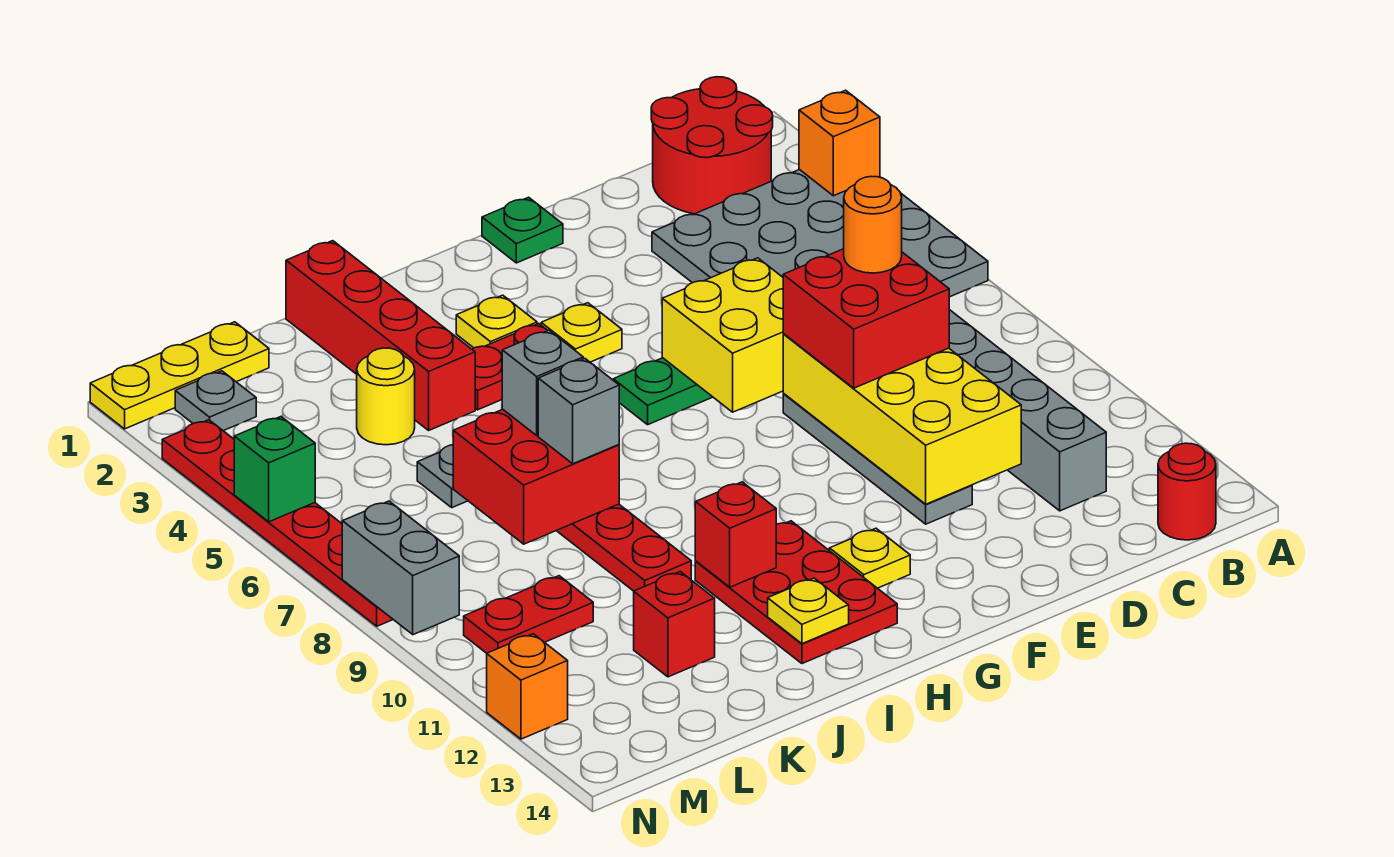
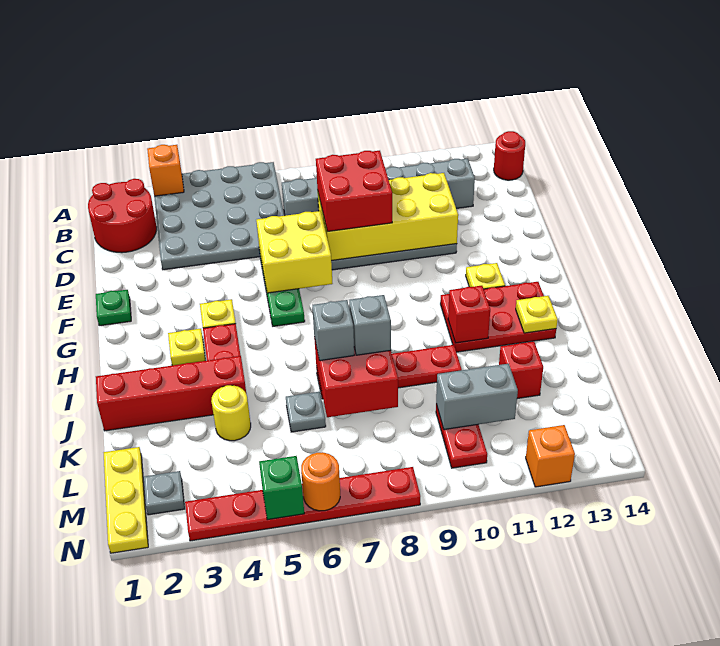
orange round brick D8 level 4 -> orange round brick N6 level 2
grey brick N8:N9 level 2 -> grey brick L10:L11 level 2

